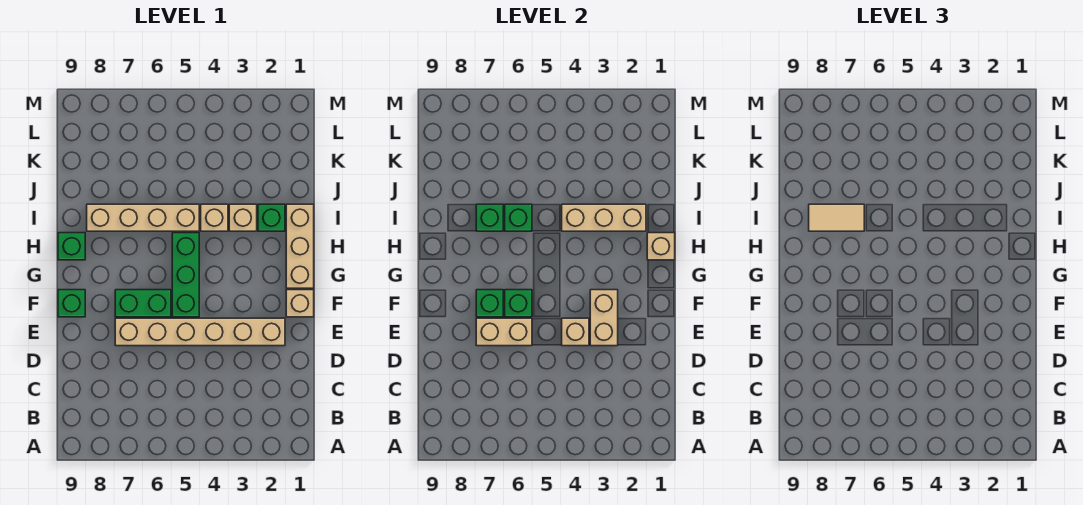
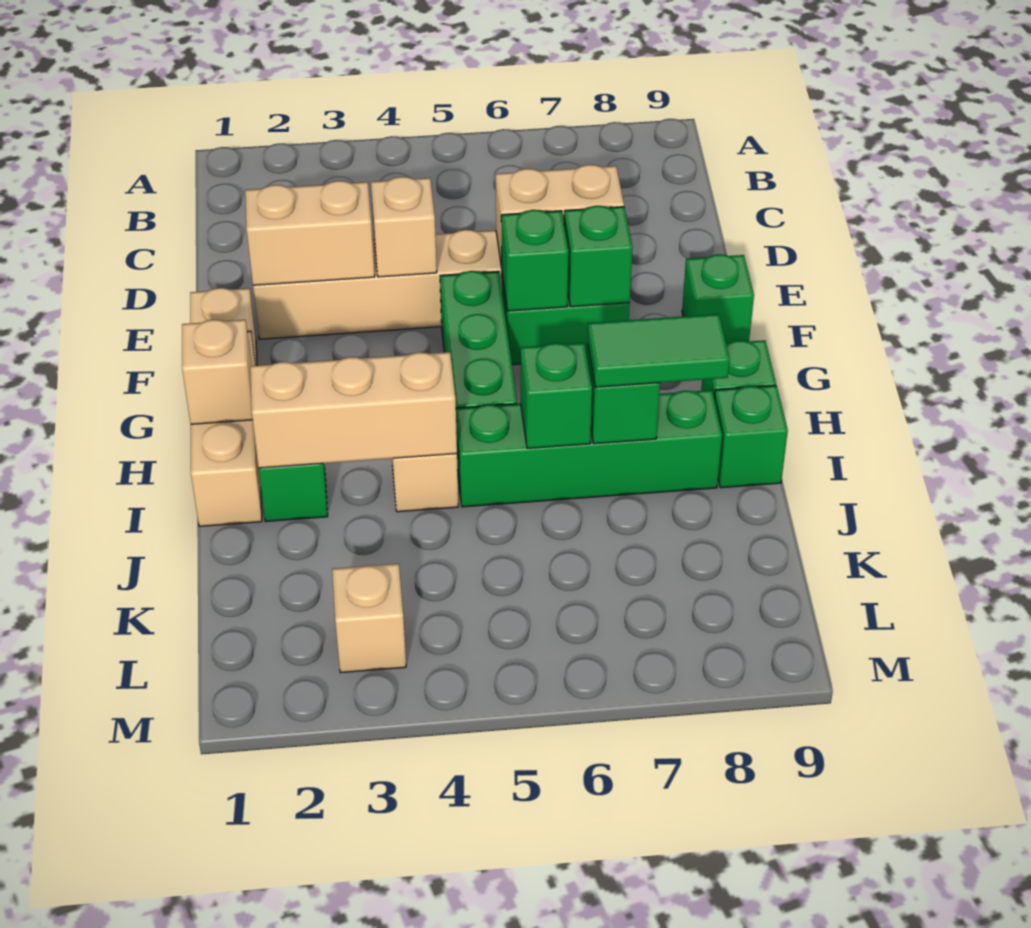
tan brick E3:F3 level 2 -> tan brick E2:E3 level 2
tan brick I3 level 1 -> tan brick L3 level 1
tan brick I5:I8 level 1 -> green brick I5:I8 level 1
tan tile I7:I8 level 3 -> green tile I7:I8 level 3
none -> green brick I9 level 1

